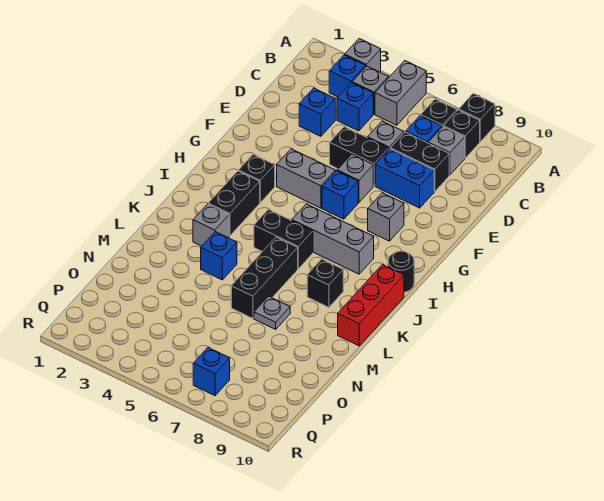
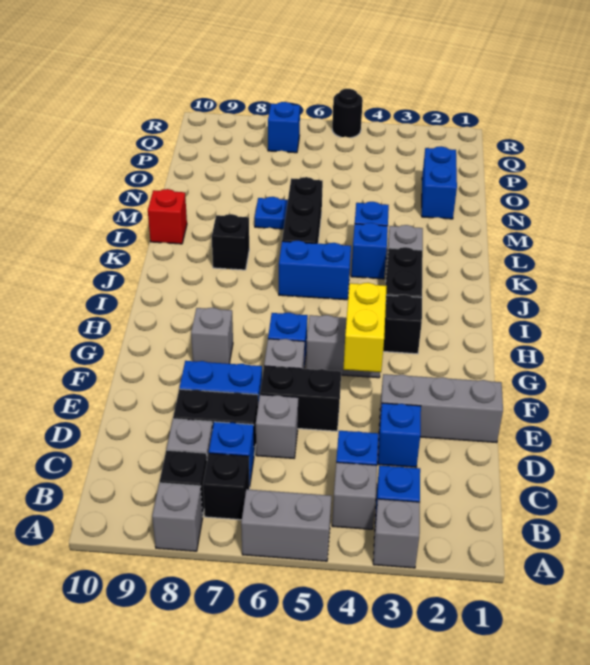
grey brick A5:B5 level 1 -> grey brick A5:A6 level 1
black brick A8 level 1 -> grey brick A8 level 1
none -> yellow brick F4:G4 level 2
grey brick I6:I8 level 1 -> grey brick E1:E3 level 1
black round brick I10 level 1 -> black round brick R5 level 1
black brick J5:J6 level 1 -> blue brick J5:J6 level 1
red brick J10:L10 level 1 -> red brick L10 level 1
none -> blue brick K4 level 1
grey plate M7 level 1 -> blue plate M7 level 1
none -> blue brick N2:O2 level 1

